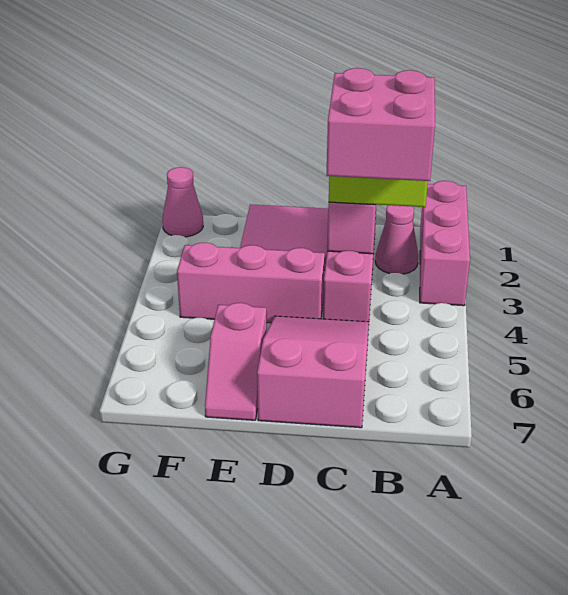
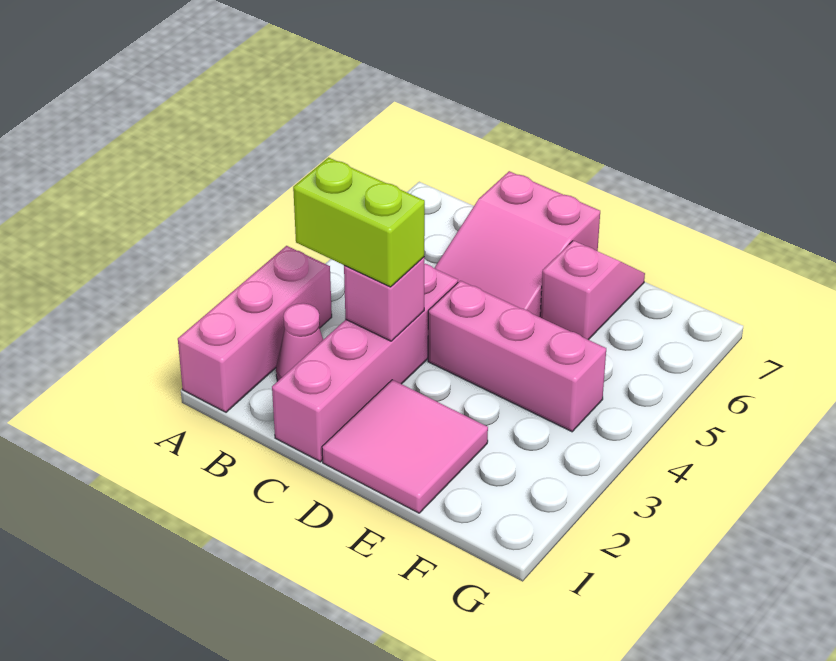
pink brick B3:C4 level 4 -> none
pink cone G1 level 1 -> none

